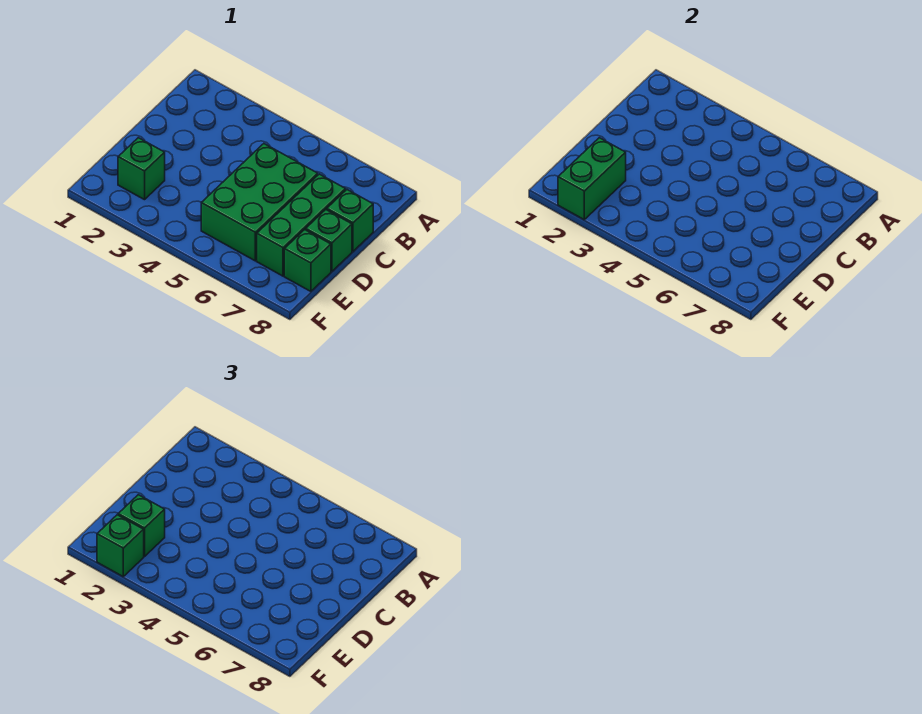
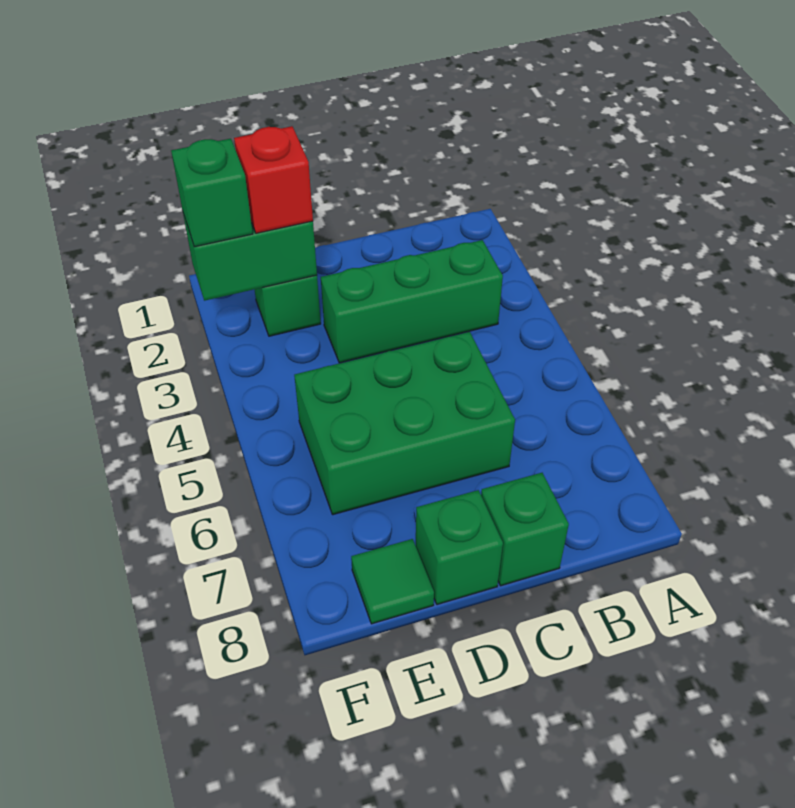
green brick C7:E7 level 1 -> green brick B3:D3 level 1
green brick E2 level 3 -> red brick E2 level 3
green brick E8 level 1 -> green tile E8 level 1

